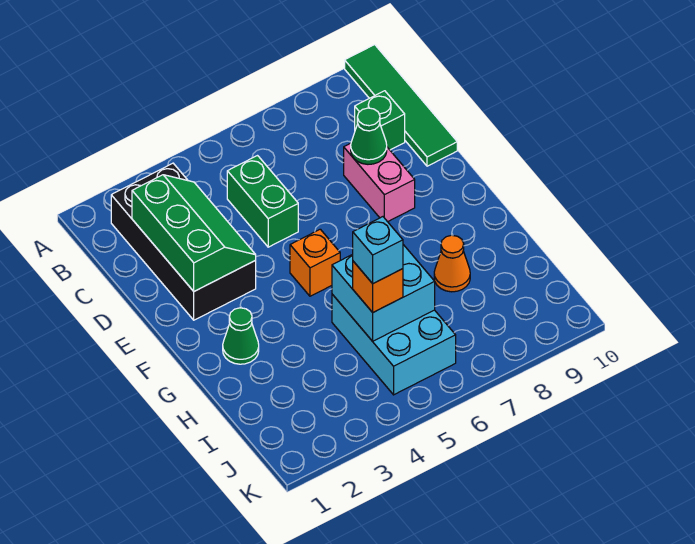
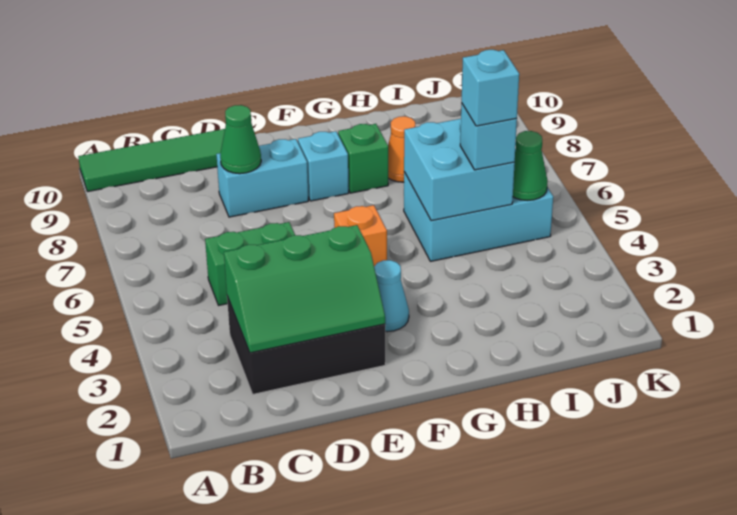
black brick B2:E3 level 1 -> black brick C2:E3 level 1
green slope C2:E3 level 2 top 2 -> green slope C2:E3 level 2 top 3
green brick C9 level 1 -> green brick G8 level 1
pink brick D8:E8 level 1 -> cyan brick D8:E8 level 1
none -> cyan cone F3 level 1
none -> cyan brick F8 level 1
green cone G2 level 1 -> green cone J5 level 2
orange brick I5 level 3 -> cyan brick I5 level 3

